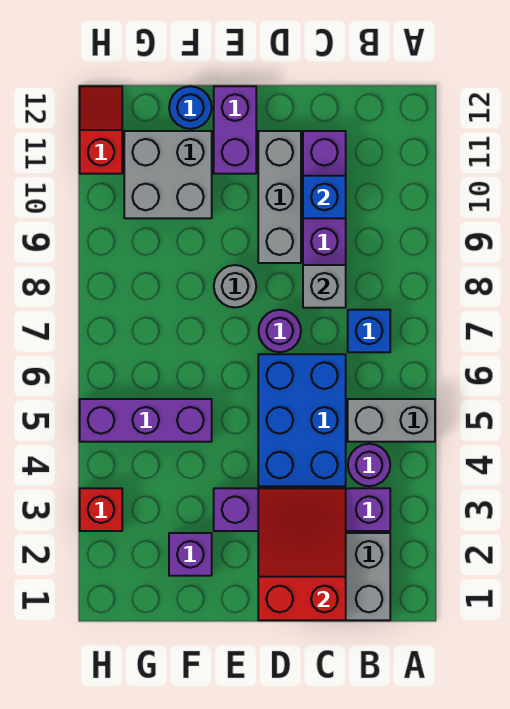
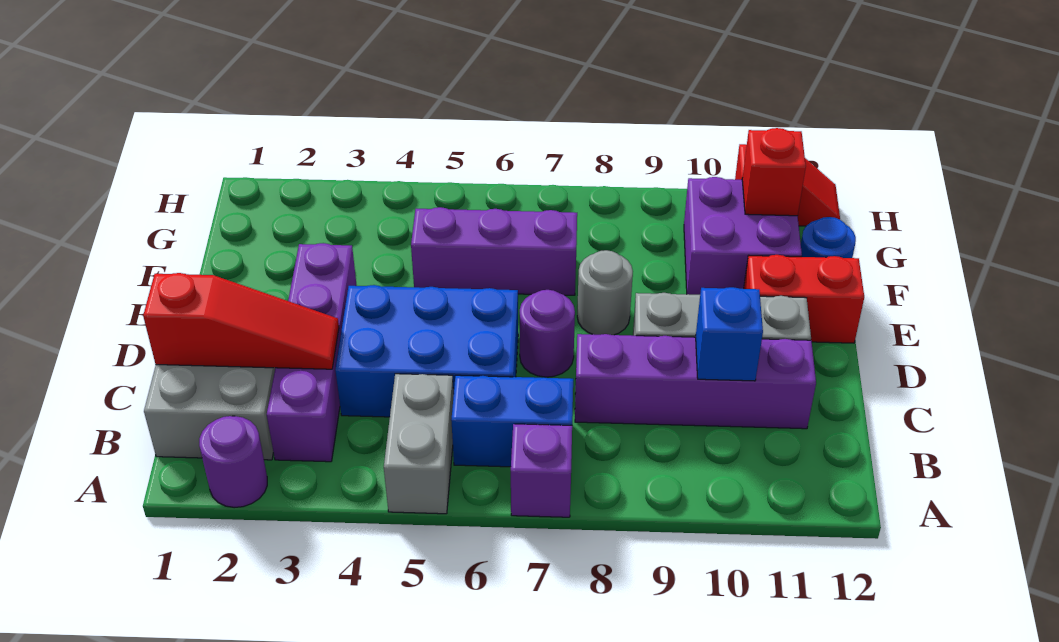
purple round brick B4 level 1 -> purple round brick A2 level 1
blue brick B7 level 1 -> blue brick B6:B7 level 1
red slope C1:D3 level 2 top 1 -> red slope C1:C3 level 2 top 1
grey brick C8 level 2 -> none
purple brick E11:E12 level 1 -> red brick E11:E12 level 1
purple brick F2 level 1 -> purple brick A7 level 1
purple brick F5:H5 level 1 -> purple brick F5:F7 level 1
grey brick F10:G11 level 1 -> purple brick F10:G11 level 1
red brick H3 level 1 -> red brick G11 level 2

